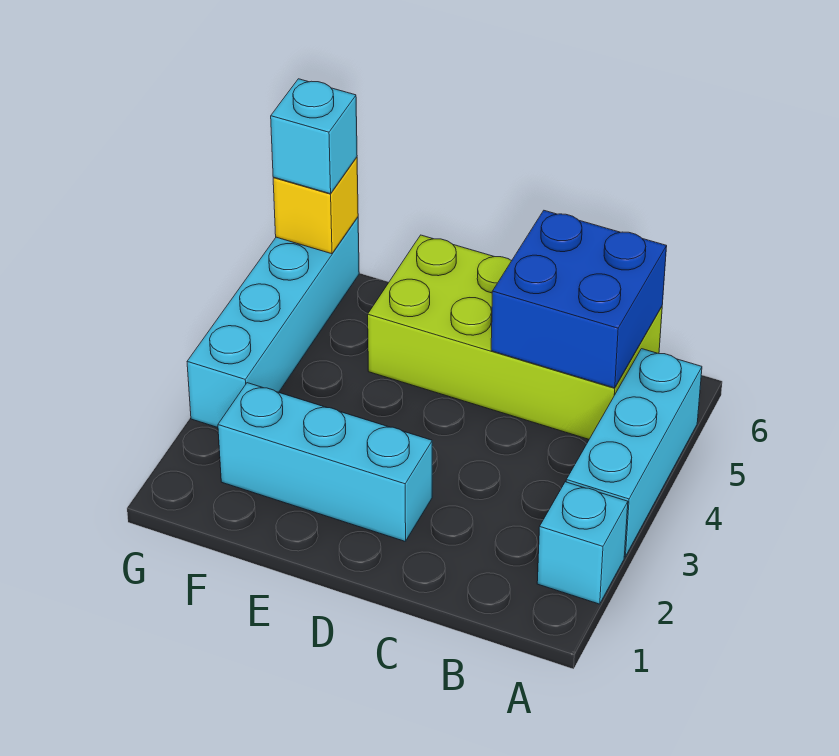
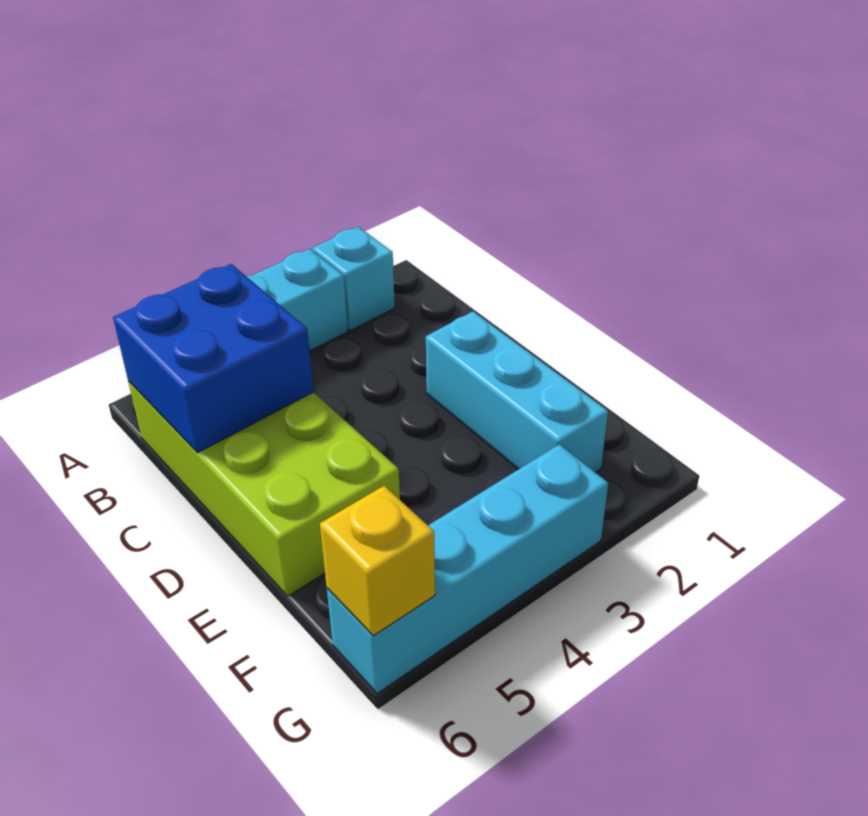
cyan brick G6 level 3 -> none

